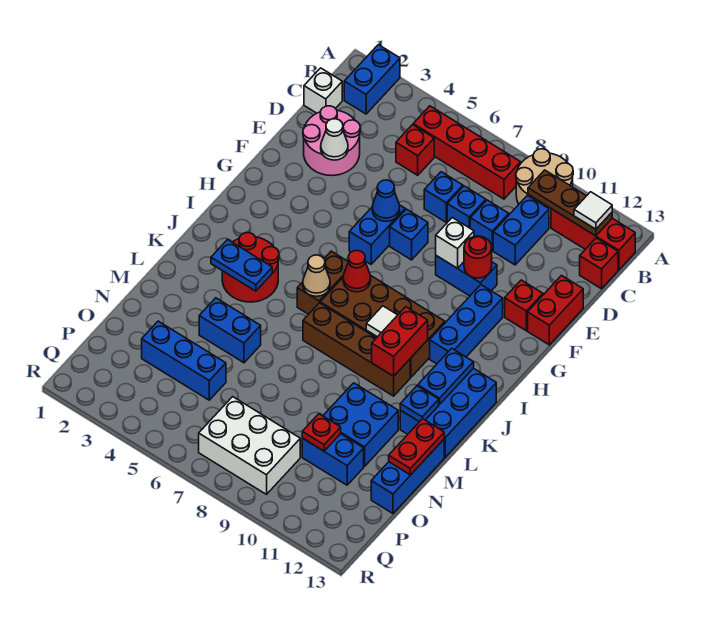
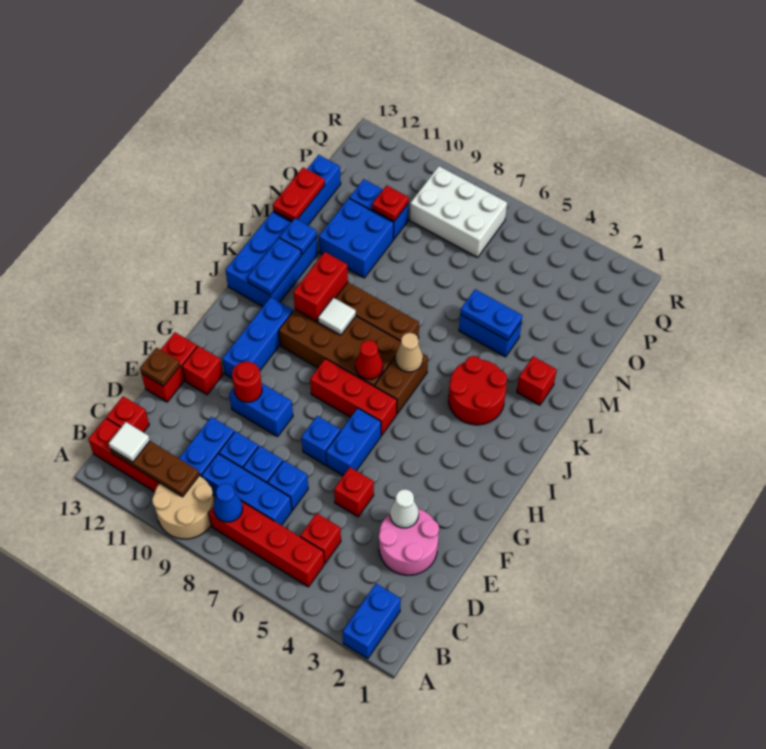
white brick C1 level 1 -> none
none -> red brick E5 level 1
none -> brown plate E13 level 2
blue cone F6 level 2 -> blue cone B8 level 2
white brick F9 level 2 -> none
none -> red brick H6:H8 level 1
blue plate K3:K4 level 2 -> blue plate M4:M5 level 2
none -> red brick L2 level 1
blue brick O3:O5 level 1 -> blue brick C7:C9 level 1

